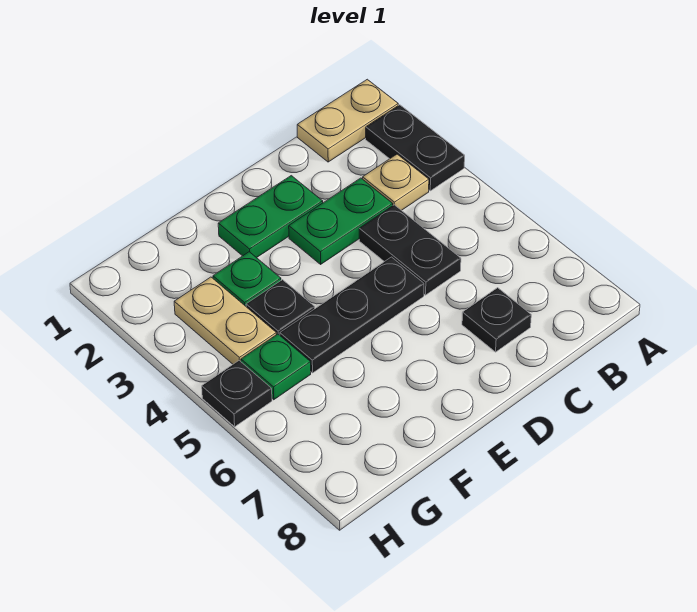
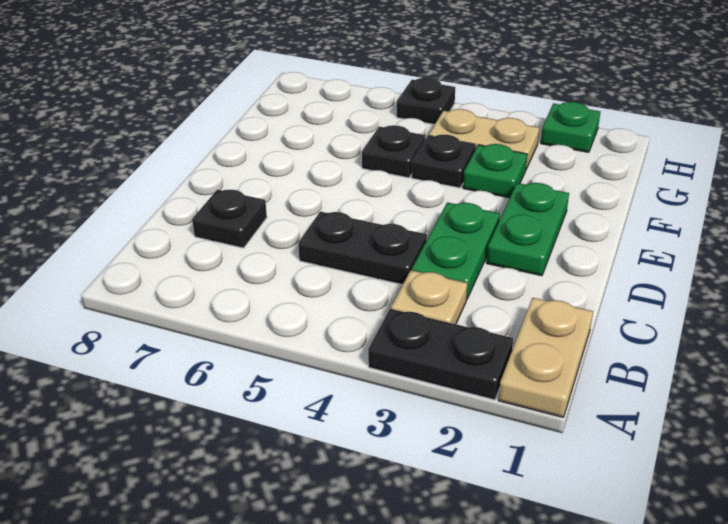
black plate D5:F5 level 1 -> black plate F5 level 1
green plate G5 level 1 -> green plate H2 level 1

